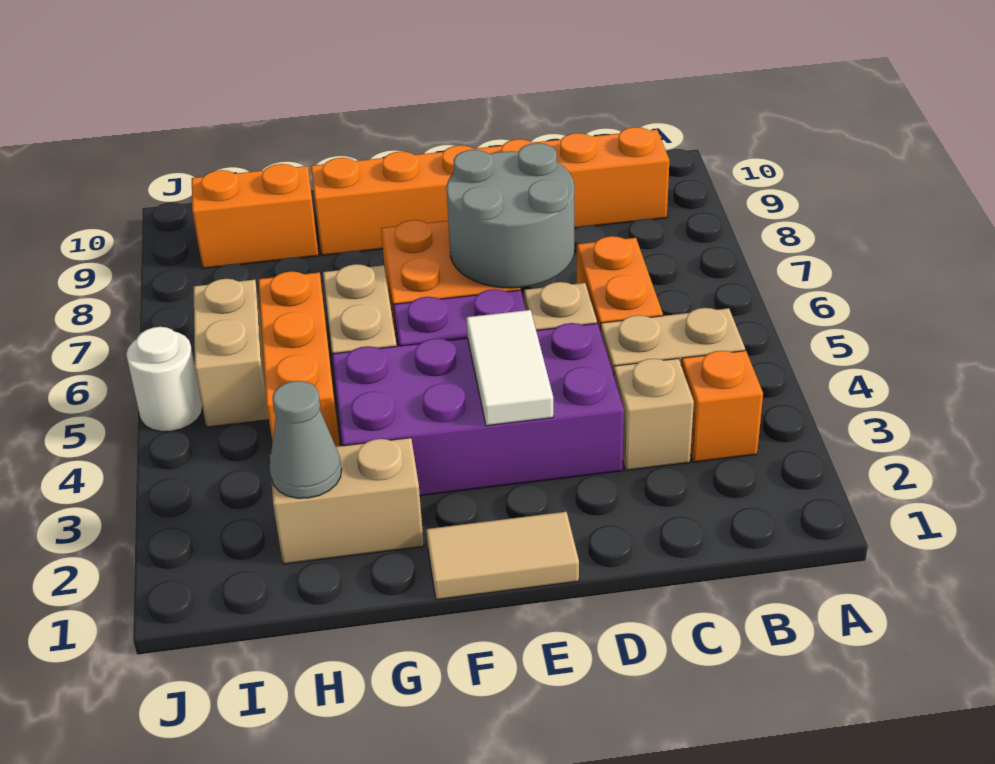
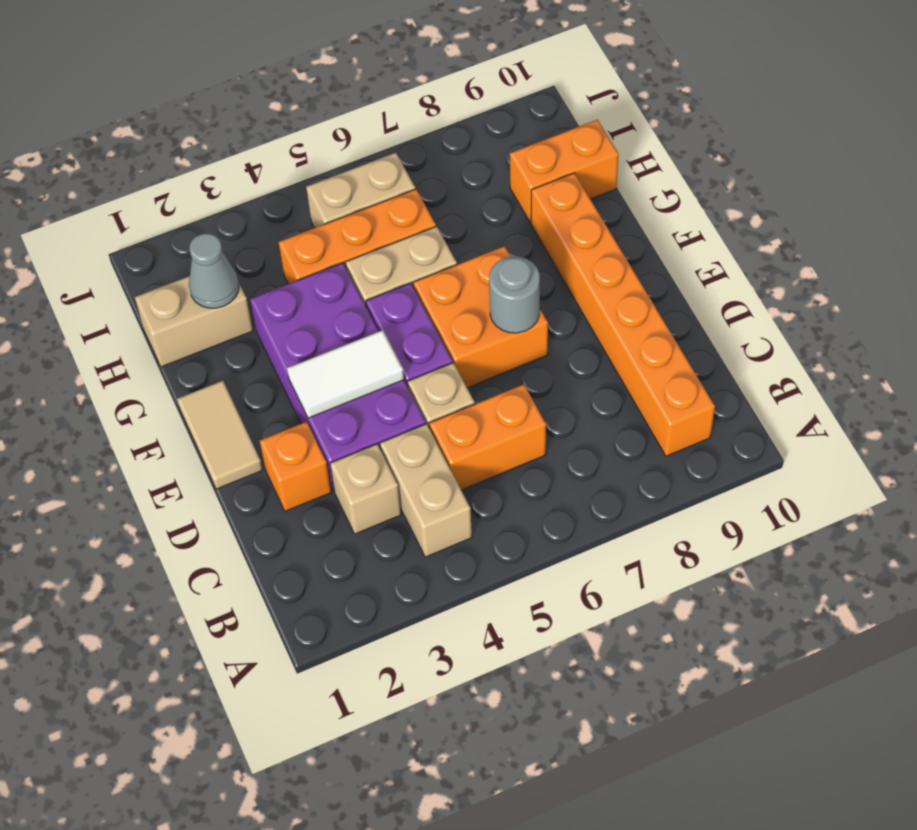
orange brick B3 level 1 -> orange brick D2 level 1
grey round brick D6:E7 level 2 -> grey round brick E7 level 2
tan brick G2:H2 level 1 -> tan brick H1:H2 level 1
orange brick H9:I9 level 1 -> orange brick H9:H10 level 1
white round brick J5 level 1 -> none

